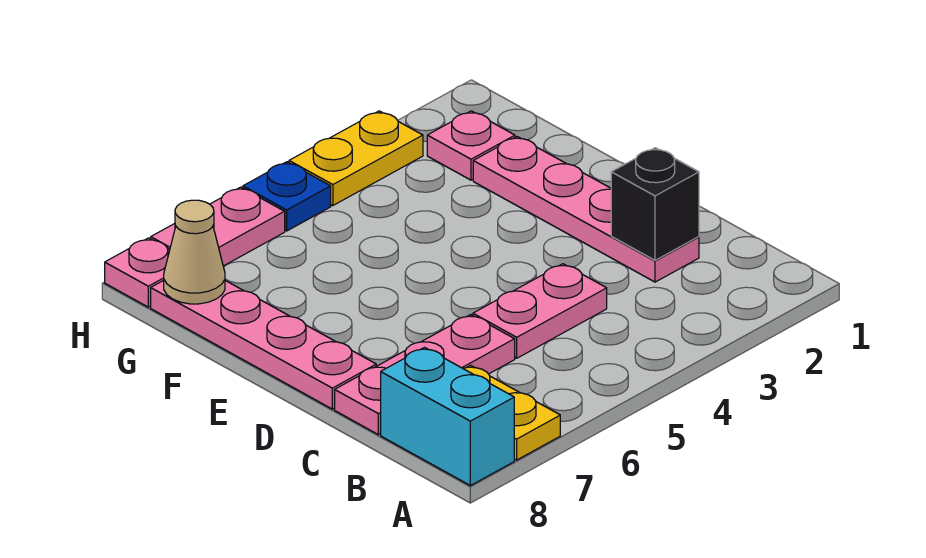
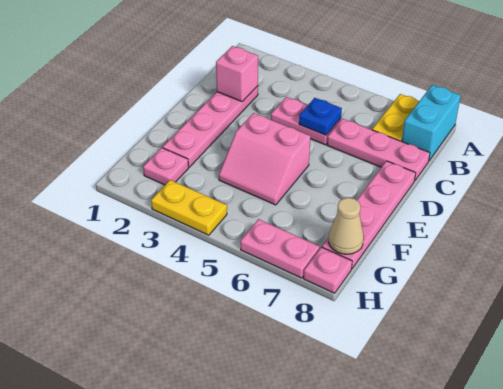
black brick C2 level 2 -> pink brick C2 level 2
none -> pink slope E4:F5 level 1 top E
blue plate H5 level 1 -> blue plate C5 level 2

